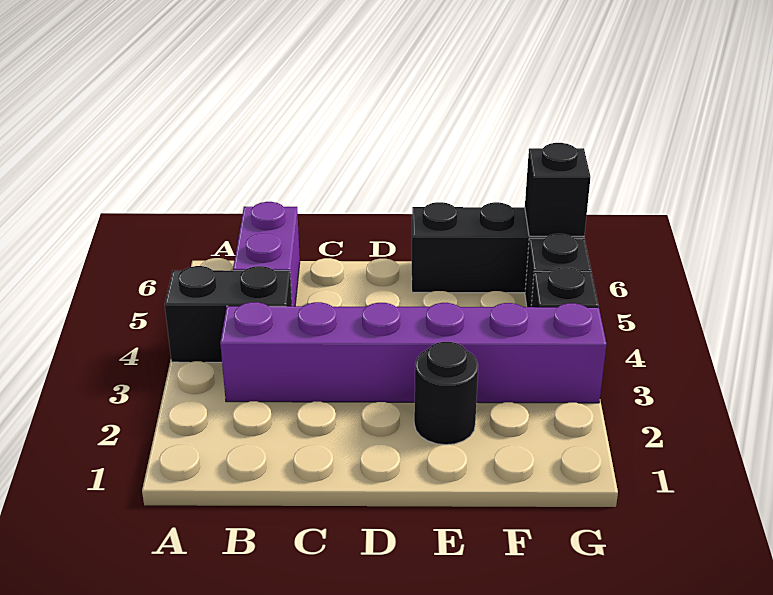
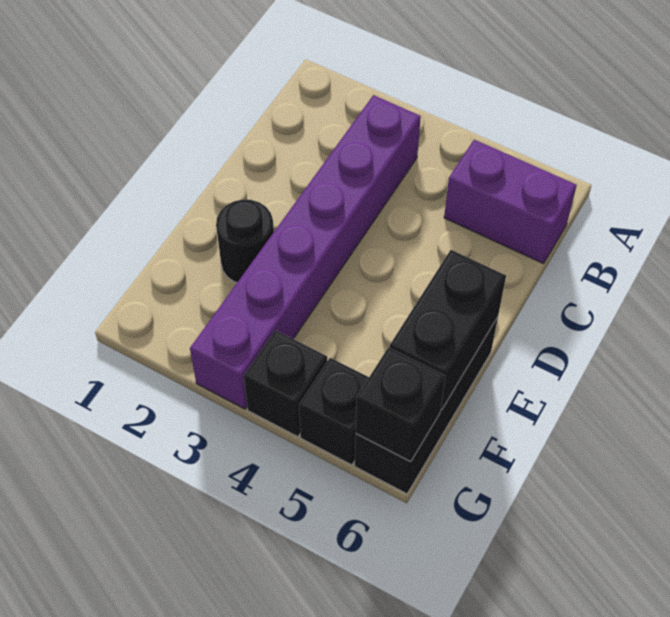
black brick A4:B4 level 1 -> black brick E6:F6 level 2

